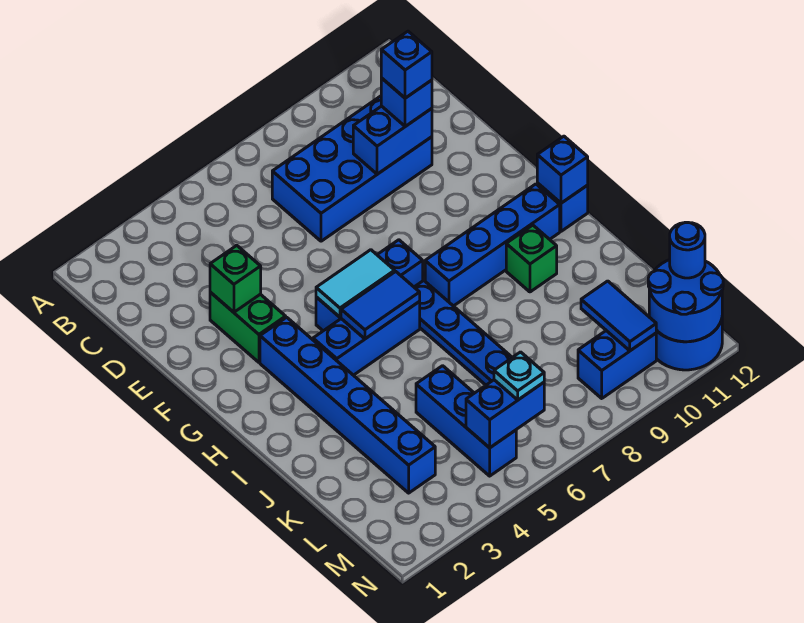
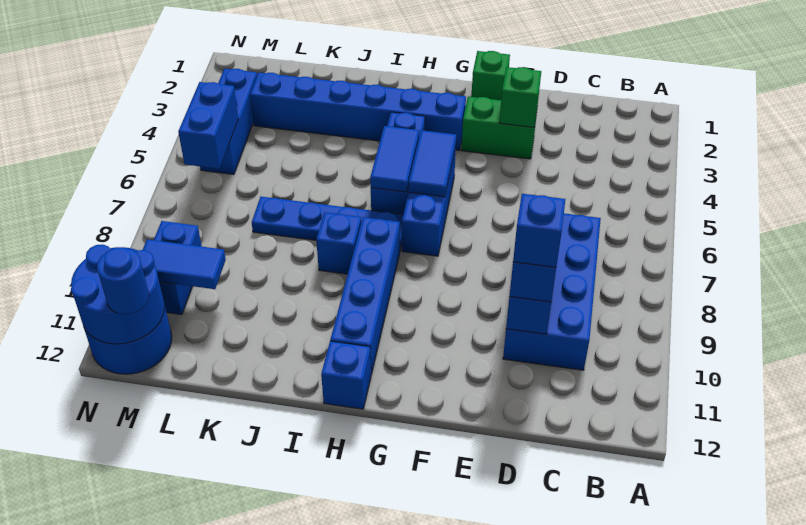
cyan tile G5:G6 level 2 -> blue tile G5:G6 level 2
blue brick H12 level 2 -> blue brick I8 level 1
green brick I10 level 1 -> green brick F1 level 1
blue brick K5:M5 level 1 -> blue brick M3:M5 level 1
cyan plate M6 level 3 -> none

